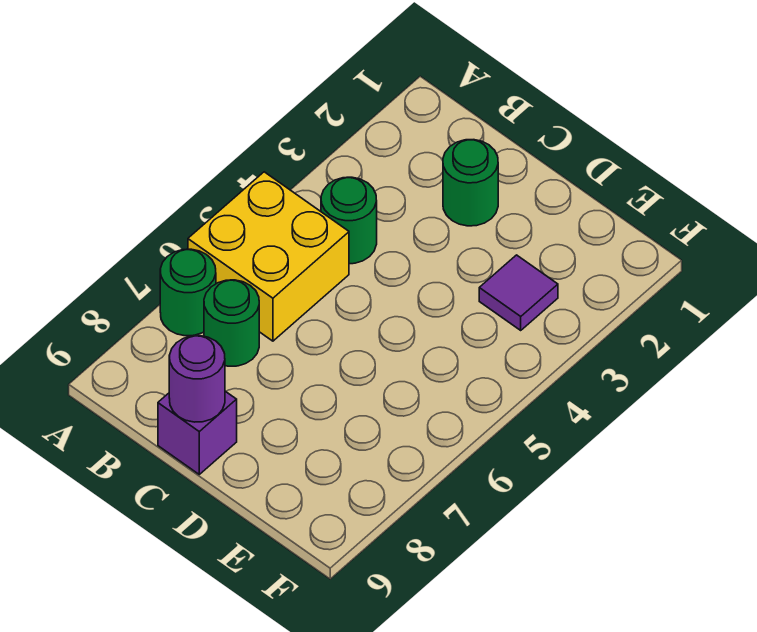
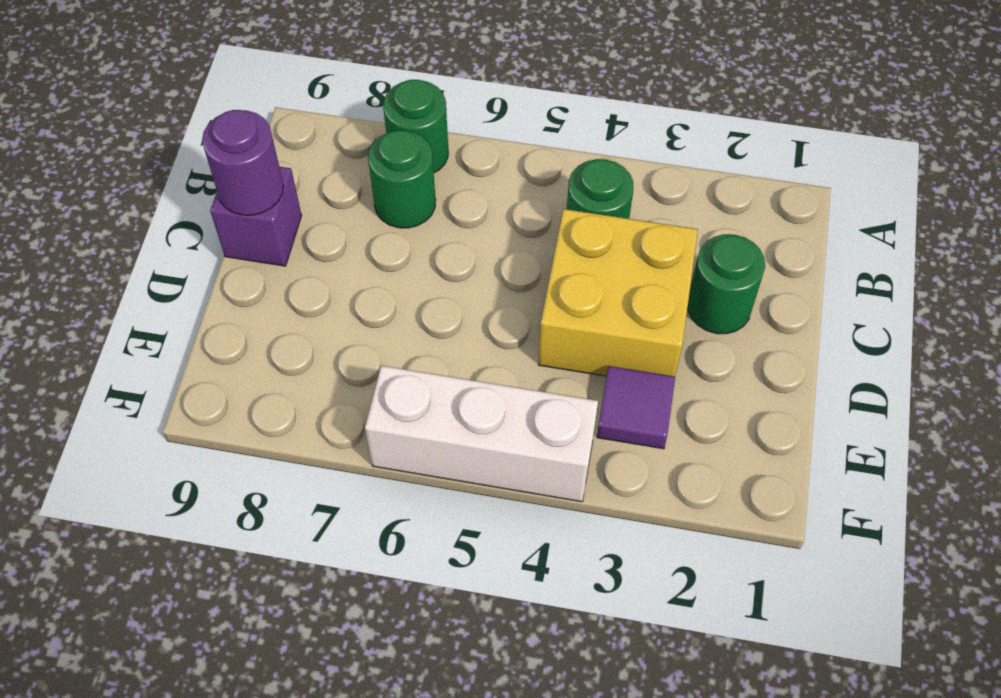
yellow brick A5:B6 level 1 -> yellow brick C3:D4 level 1
none -> white brick F4:F6 level 1

